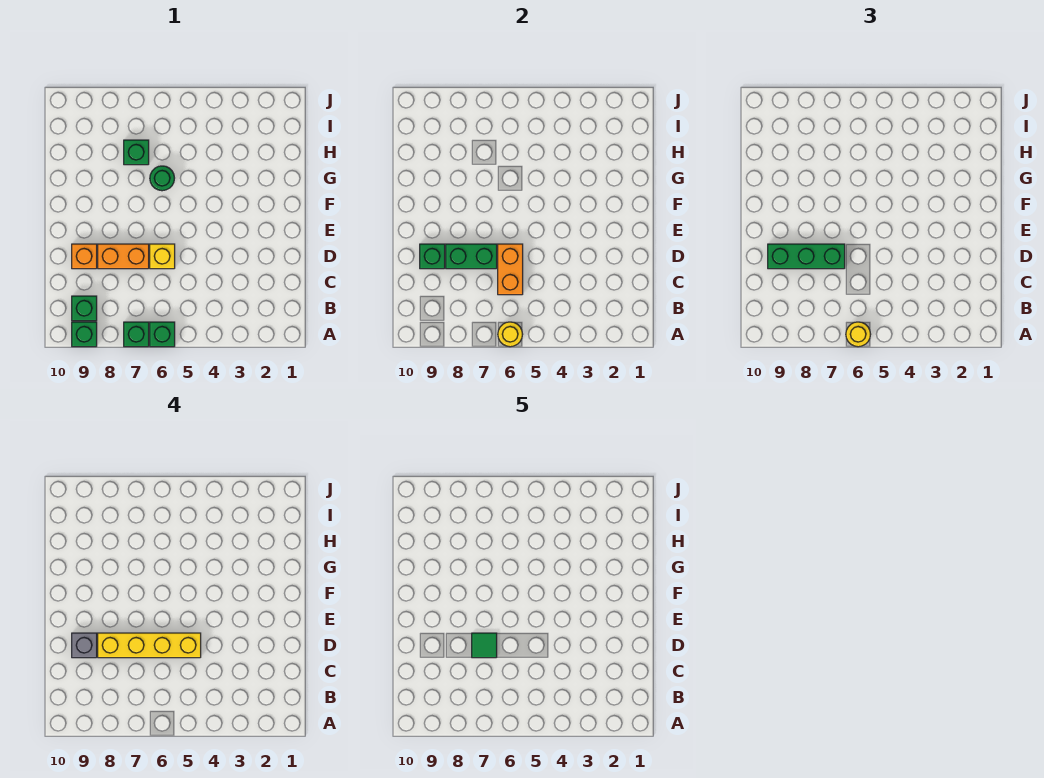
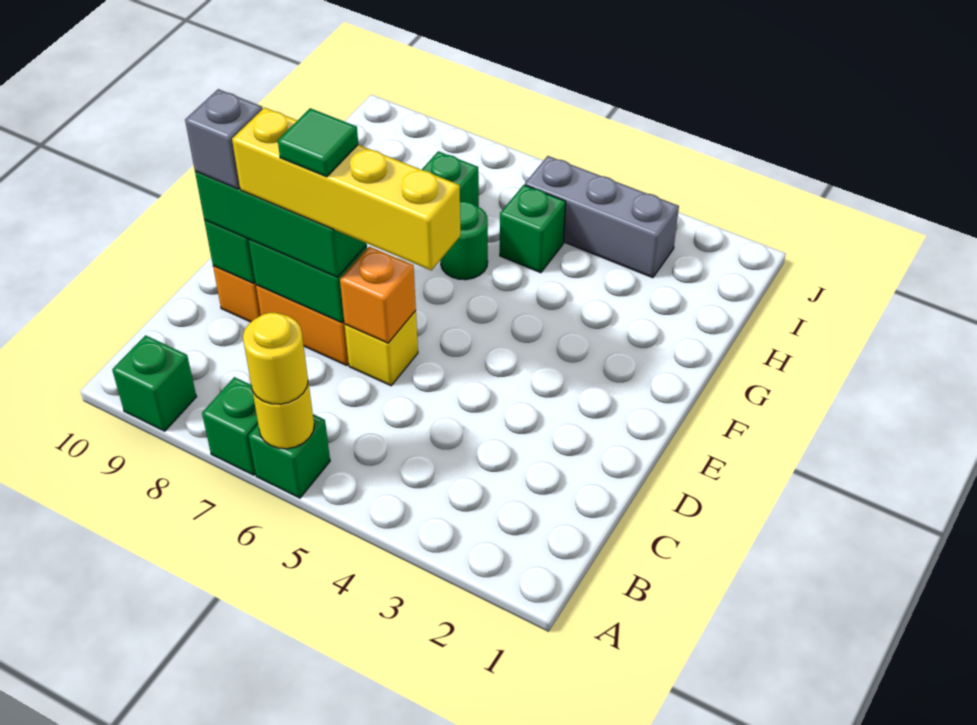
green brick B9 level 1 -> green brick H5 level 1
orange brick C6:D6 level 2 -> orange brick D6 level 2
none -> grey brick I3:I5 level 1

